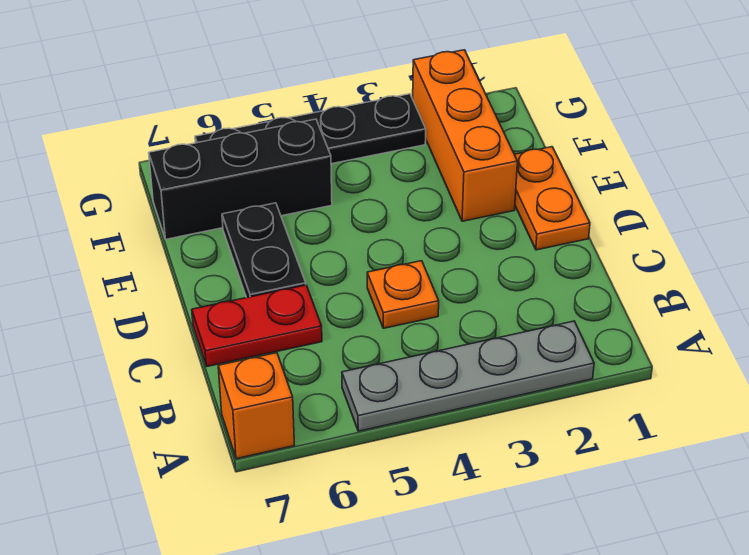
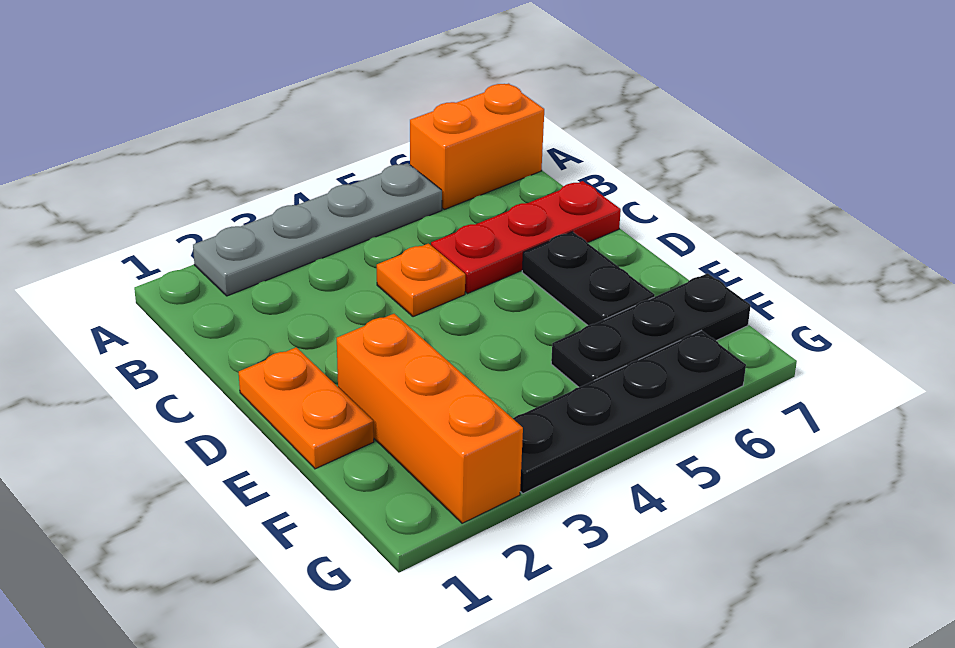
orange brick A7 level 1 -> orange brick A6:A7 level 1
red plate C6:C7 level 1 -> red plate C5:C7 level 1
black brick F5:F7 level 1 -> black plate F5:F7 level 1

